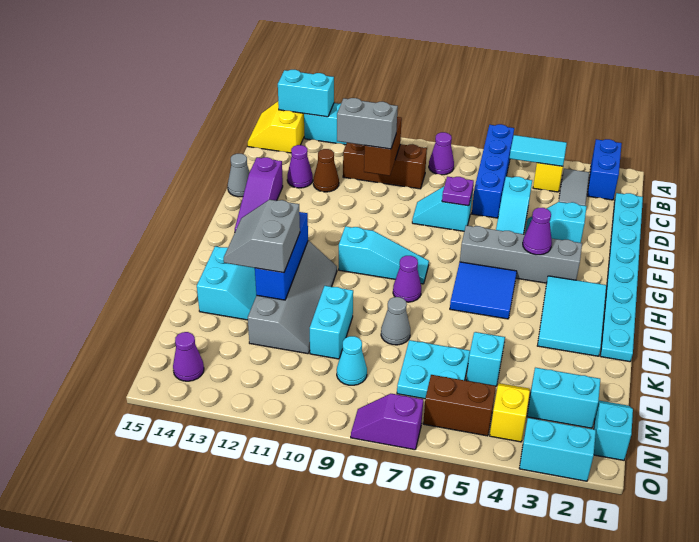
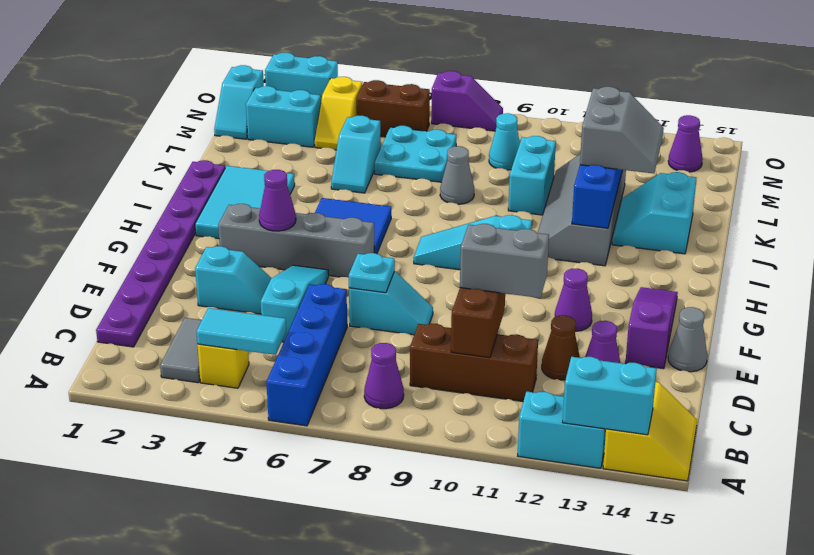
blue brick A2:B2 level 1 -> none
cyan plate C1:J1 level 1 -> purple plate C1:J1 level 1
purple plate E7 level 2 -> cyan plate E7 level 2
purple cone I8 level 1 -> purple cone F12 level 1

